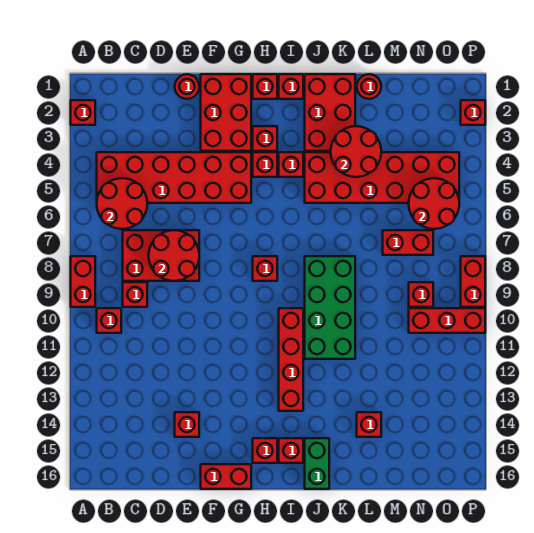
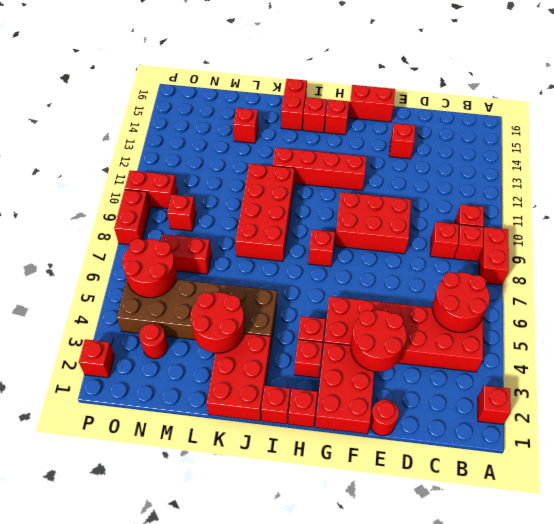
red brick C7:E8 level 1 -> red brick E9:G10 level 1
red round brick D7:E8 level 2 -> red round brick E3:F4 level 2
red brick I4 level 1 -> red brick B9 level 1
red brick I10:I13 level 1 -> red brick G12:J12 level 1
red brick J4:O5 level 1 -> brown brick J4:O5 level 1
green brick J8:K11 level 1 -> red brick J8:K11 level 1
green brick J15:J16 level 1 -> red brick J15:J16 level 1
red round brick L1 level 1 -> red round brick N3 level 1
red brick N10:P10 level 1 -> red brick O10:P10 level 1

